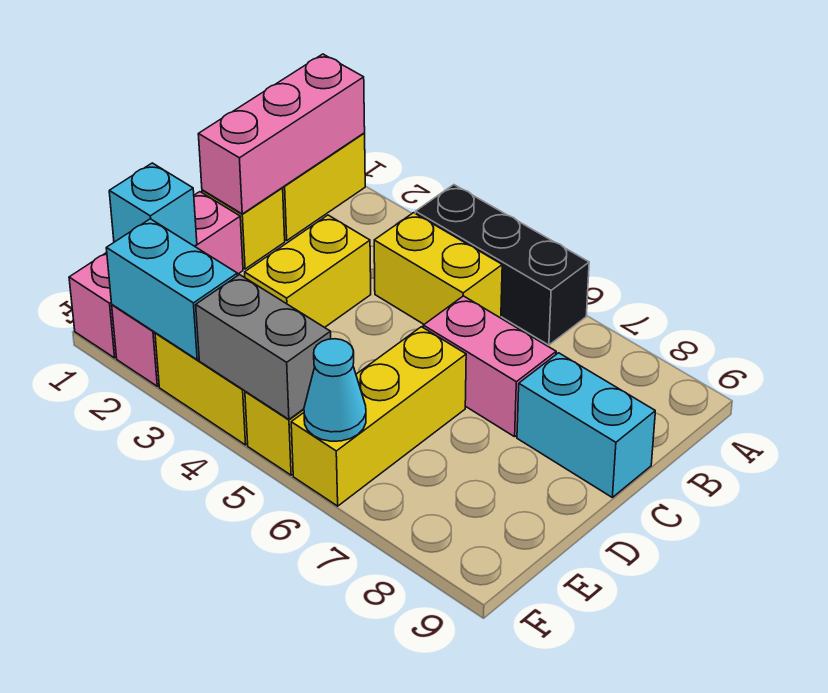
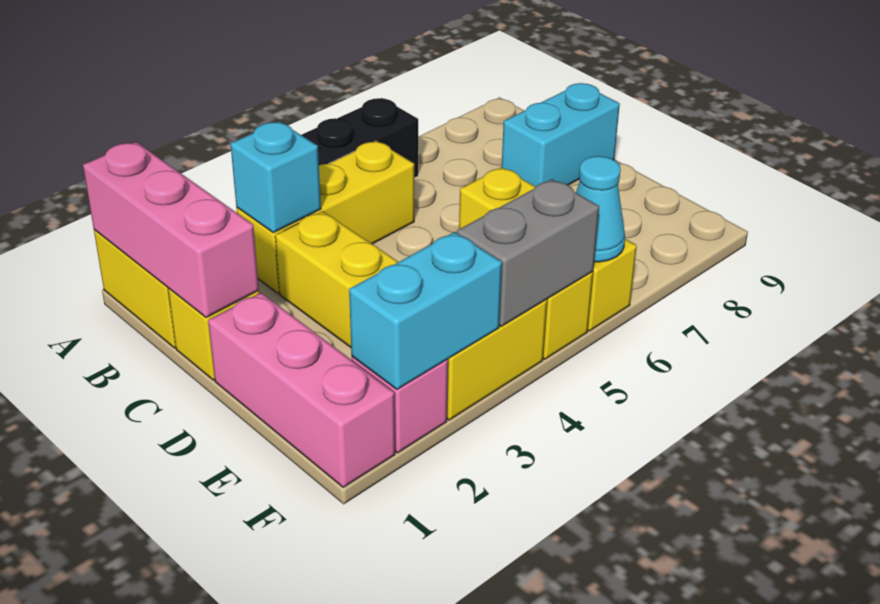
yellow brick B4:B5 level 1 -> yellow brick B3:B5 level 1
pink brick C6:C7 level 1 -> none
cyan brick E1 level 2 -> cyan brick B3 level 2

